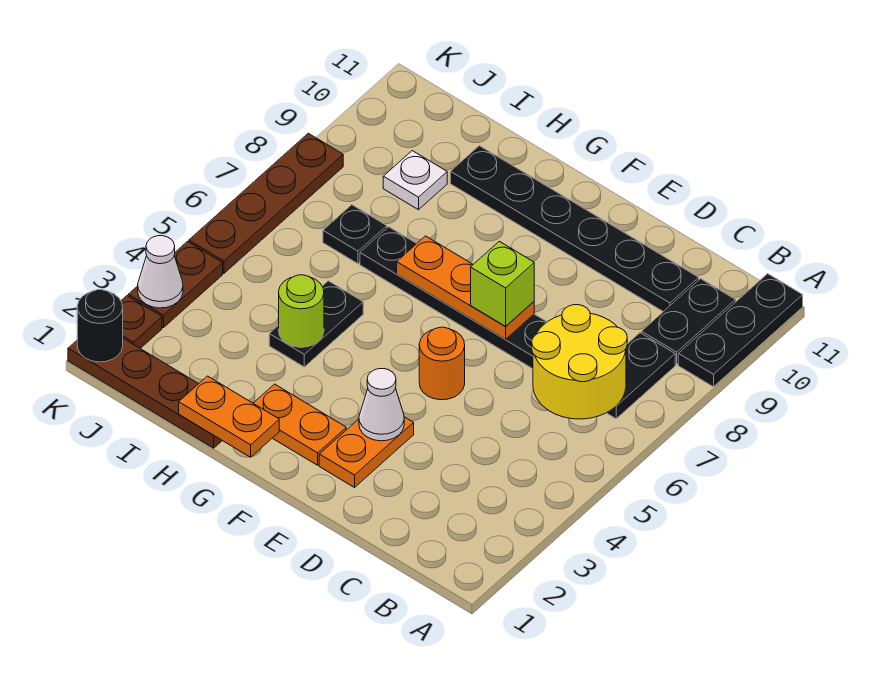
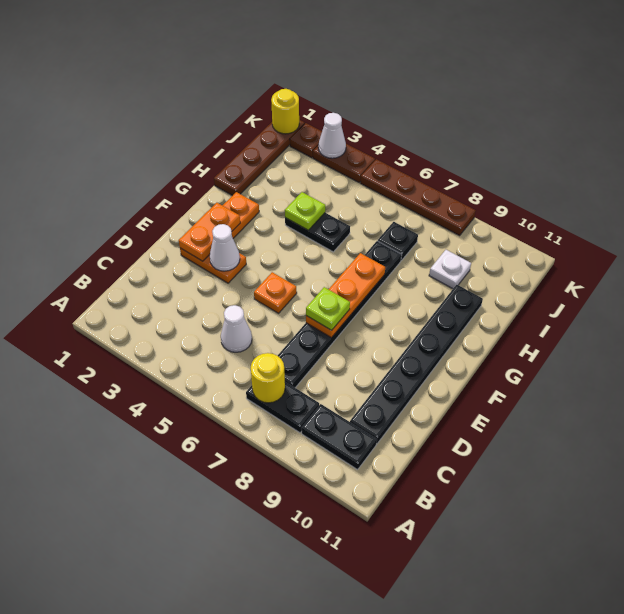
black plate A9:A11 level 1 -> none
yellow round brick B6:C7 level 2 -> yellow round brick B7 level 2
none -> white cone C5 level 1
orange round brick E5 level 1 -> orange plate E5 level 1
lime brick E7 level 3 -> lime plate E7 level 3
orange plate G1:H1 level 2 -> orange plate E2:F2 level 2
lime round brick H4 level 2 -> lime plate H4 level 2
black round brick K1 level 2 -> yellow round brick K1 level 2

